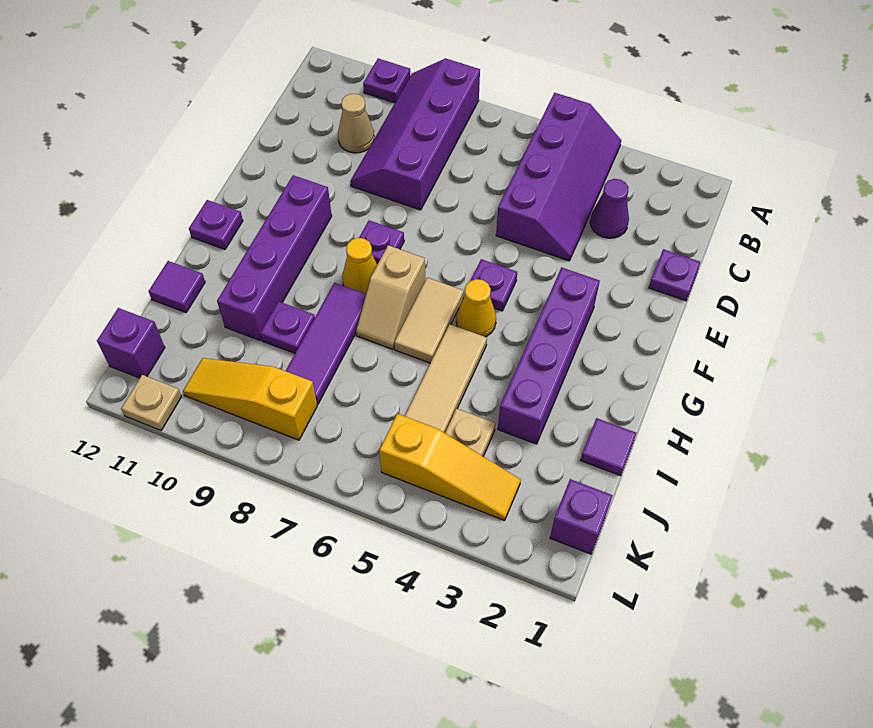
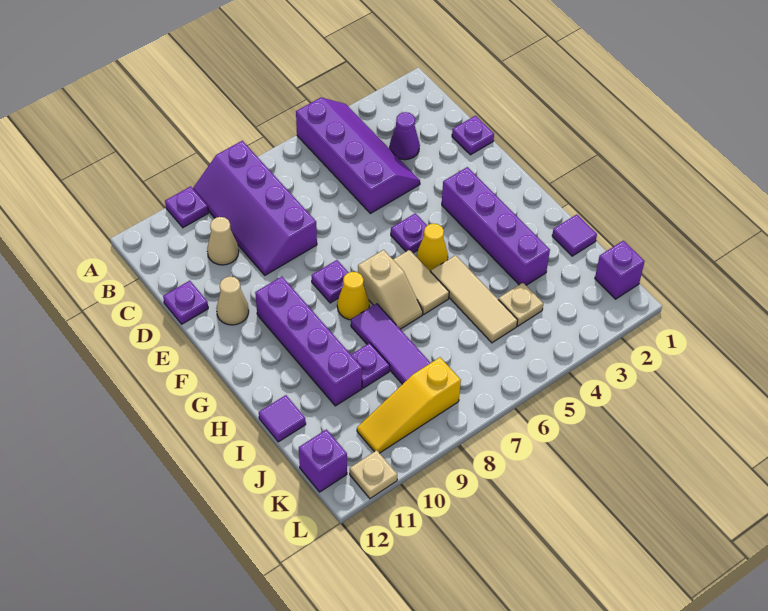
none -> tan cone E11 level 1
purple plate G12 level 1 -> purple plate D12 level 1
yellow slope K3:K5 level 1 top 5 -> none

